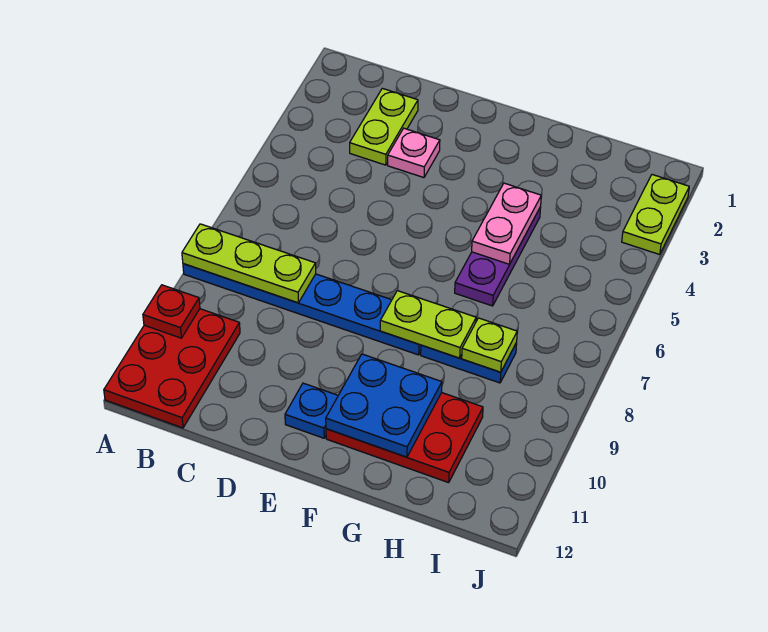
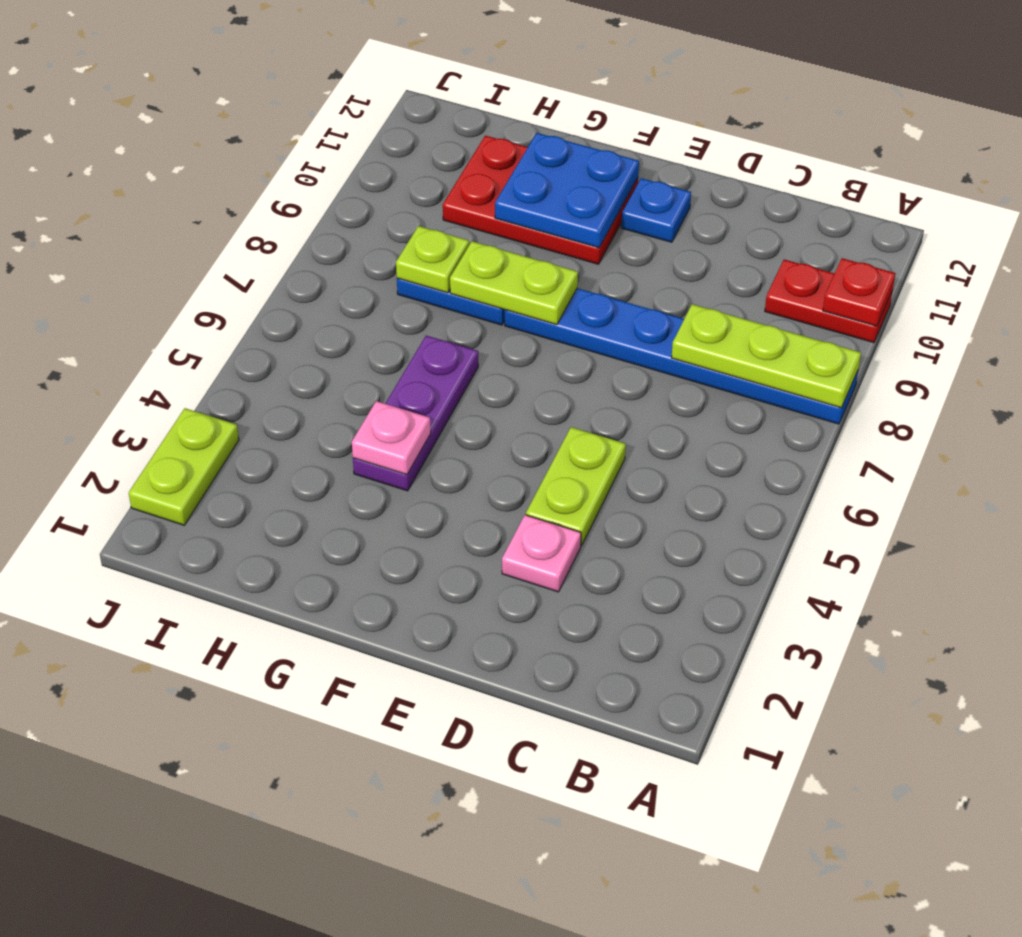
red plate A10:B12 level 1 -> red plate A10:B10 level 1
lime plate C2:C3 level 1 -> lime plate D4:D5 level 1
pink plate G4:G5 level 2 -> pink plate G4 level 2

